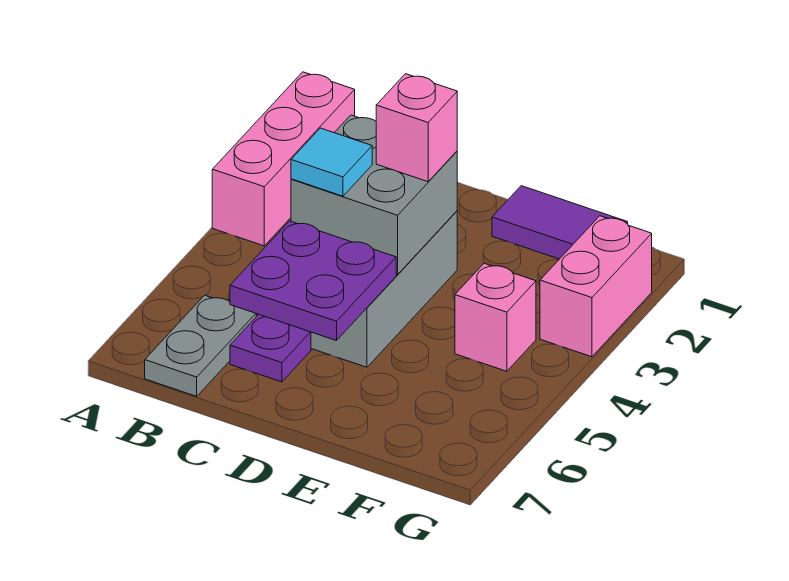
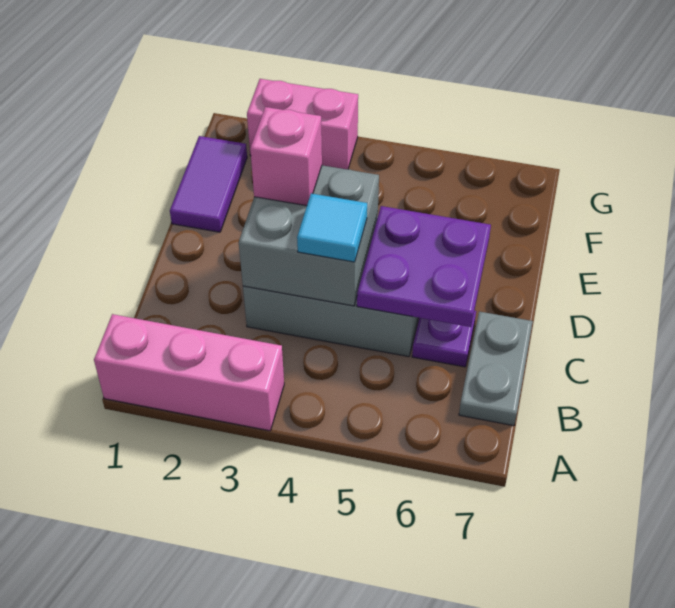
grey plate B6:B7 level 1 -> grey plate B7:C7 level 1
pink brick F4 level 1 -> none

